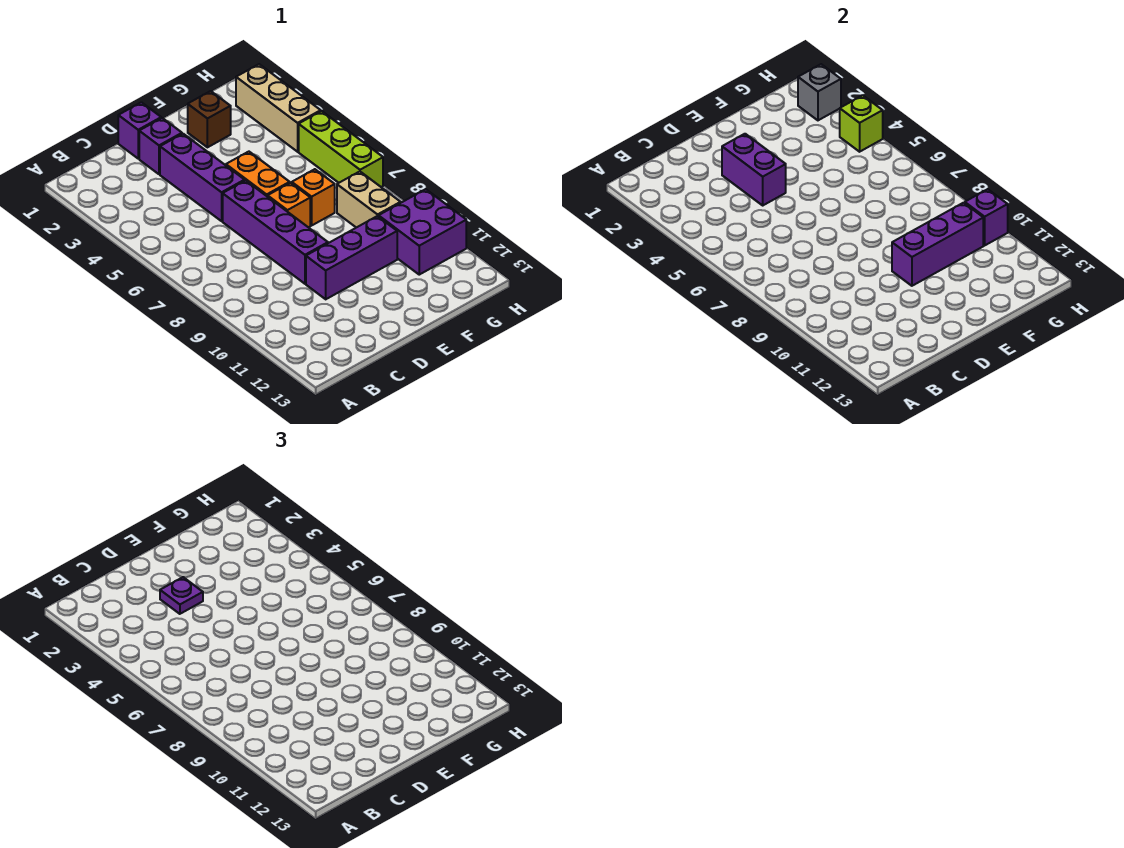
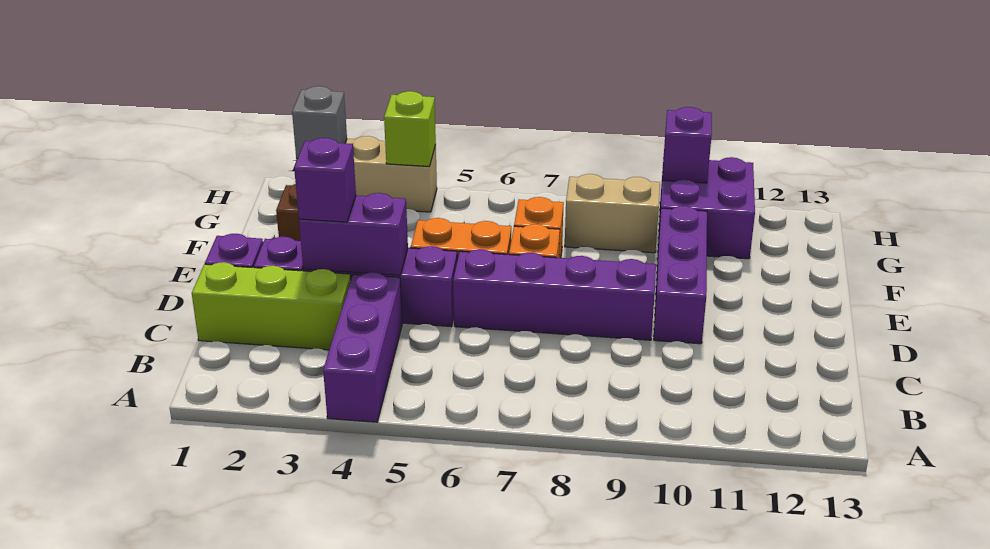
purple plate D3 level 3 -> purple brick D3 level 3
purple brick E10:G10 level 2 -> purple brick A4:C4 level 1
lime brick H5:H7 level 1 -> lime brick C1:C3 level 1

